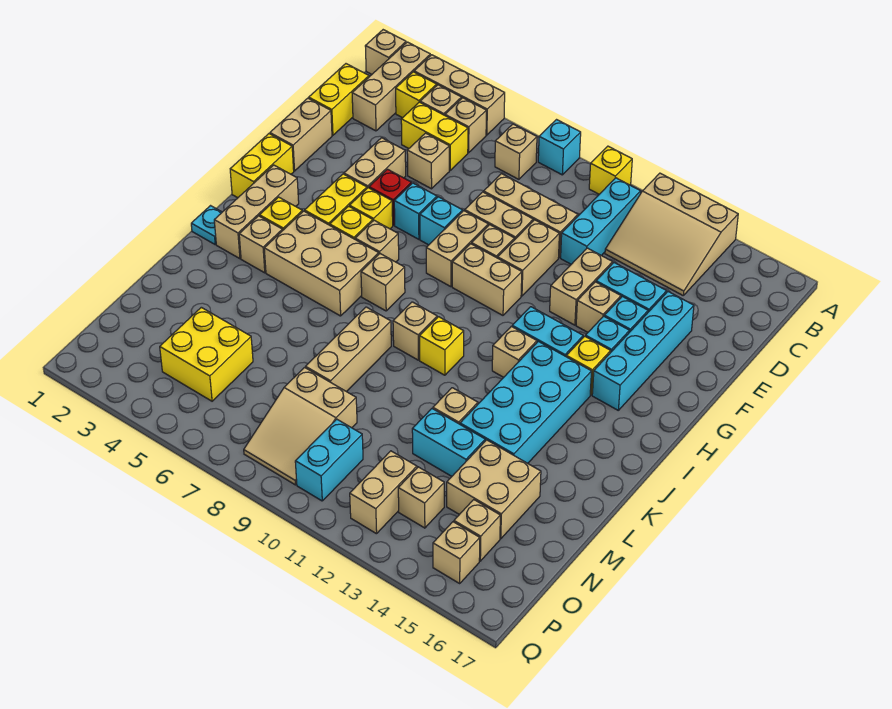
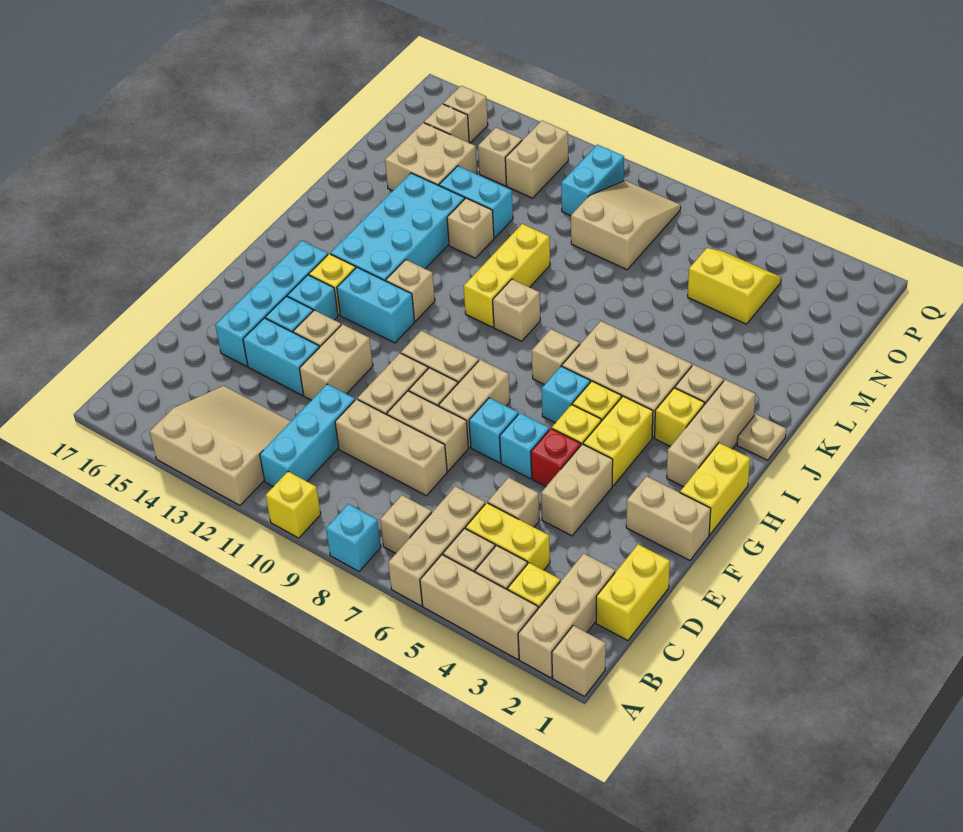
tan brick E1:F1 level 1 -> tan brick F1:F2 level 1
tan brick H6 level 1 -> cyan brick H6 level 1
cyan plate J1 level 1 -> tan plate J1 level 1
yellow brick J10 level 1 -> yellow brick J10:L10 level 1
tan brick K8:M8 level 1 -> tan brick A6:C6 level 1
yellow brick N4:O5 level 1 -> yellow slope N4:O5 level 1 top N

